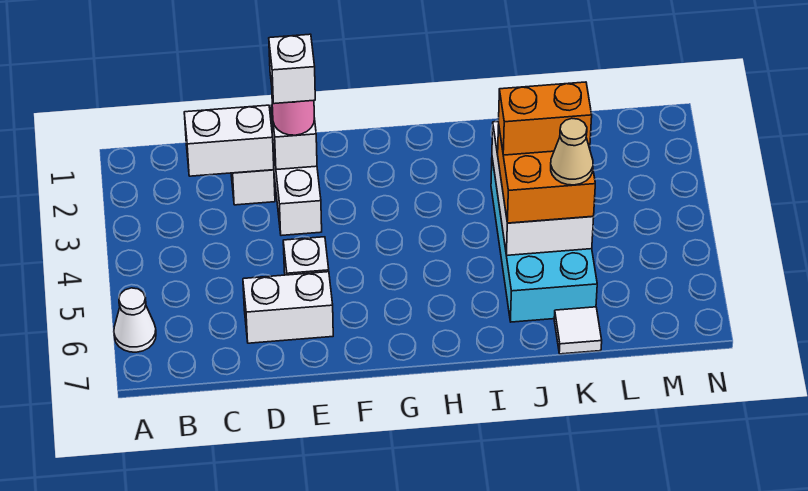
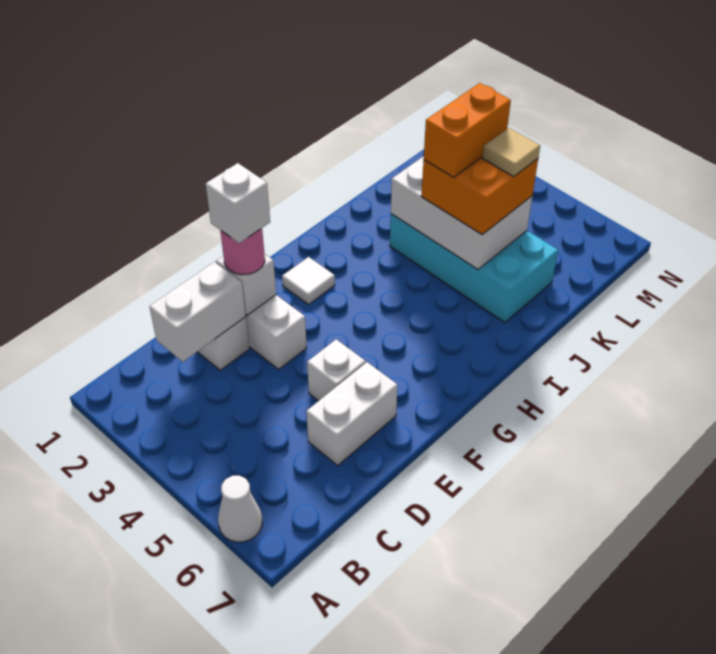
tan cone K5 level 4 -> tan tile K5 level 4
white tile K7 level 1 -> white tile G2 level 1

